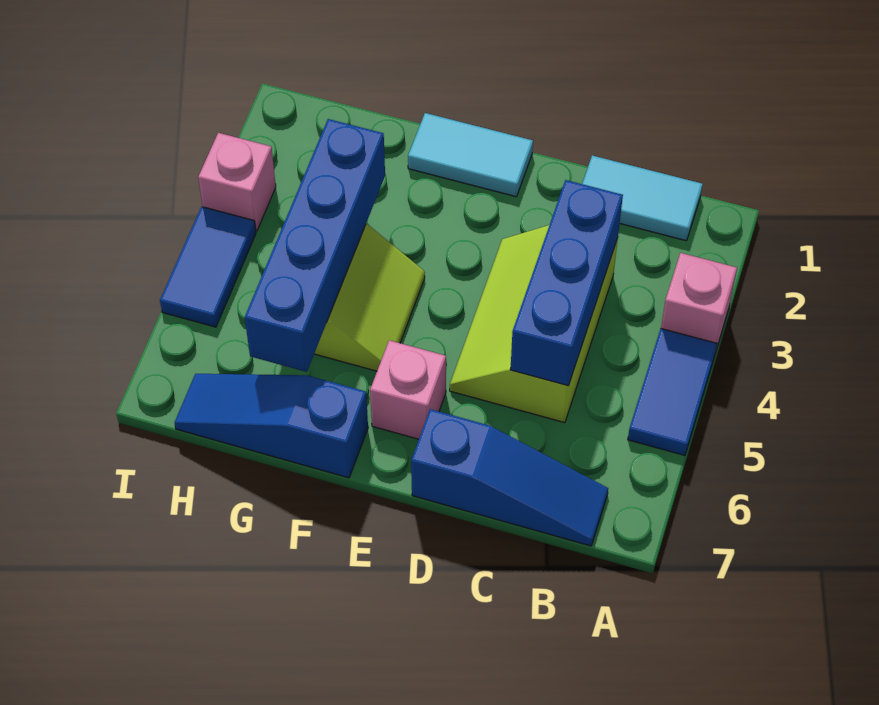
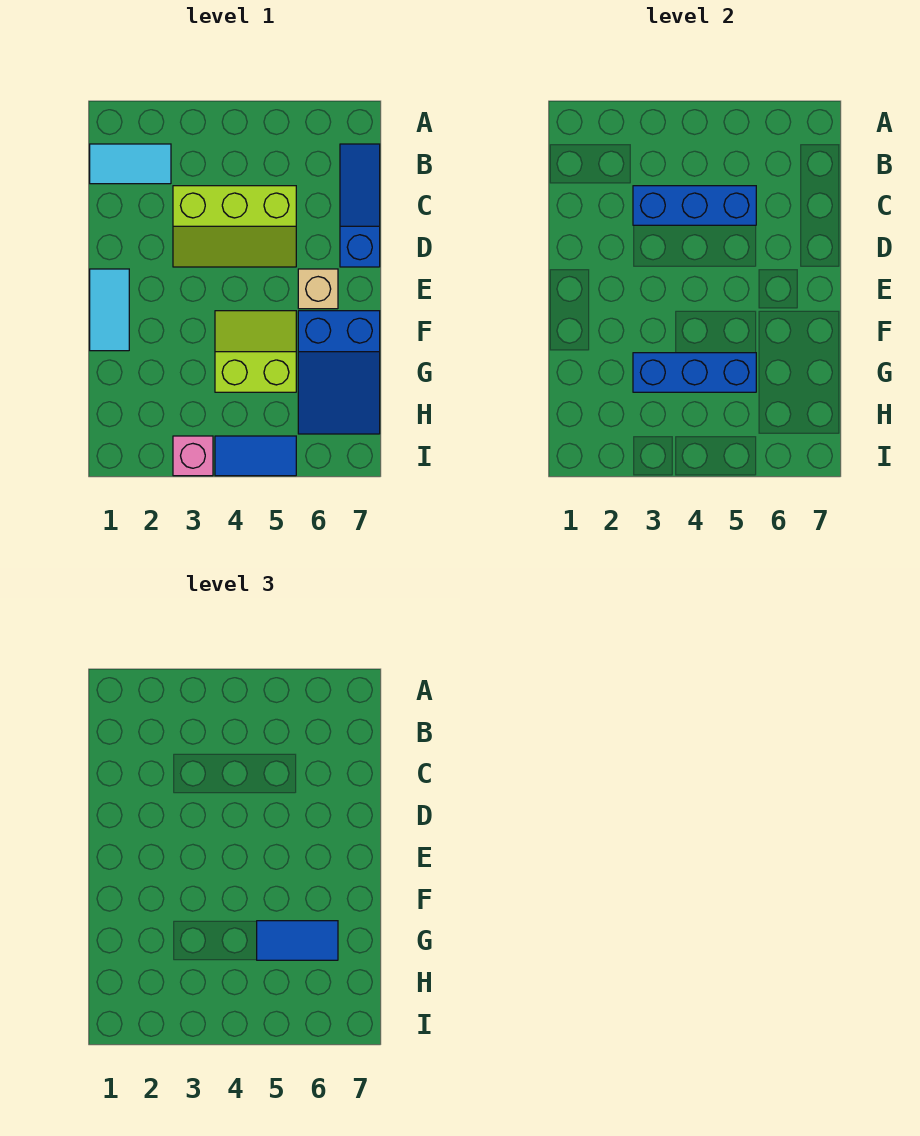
pink brick A3 level 1 -> none
blue tile A4:A5 level 1 -> blue tile G5:G6 level 3
cyan tile B1:C1 level 1 -> cyan tile B1:B2 level 1
pink brick E6 level 1 -> tan brick E6 level 1
blue slope F7:H7 level 1 top F -> blue slope F6:H7 level 1 top F
blue brick G3:G6 level 2 -> blue brick G3:G5 level 2

